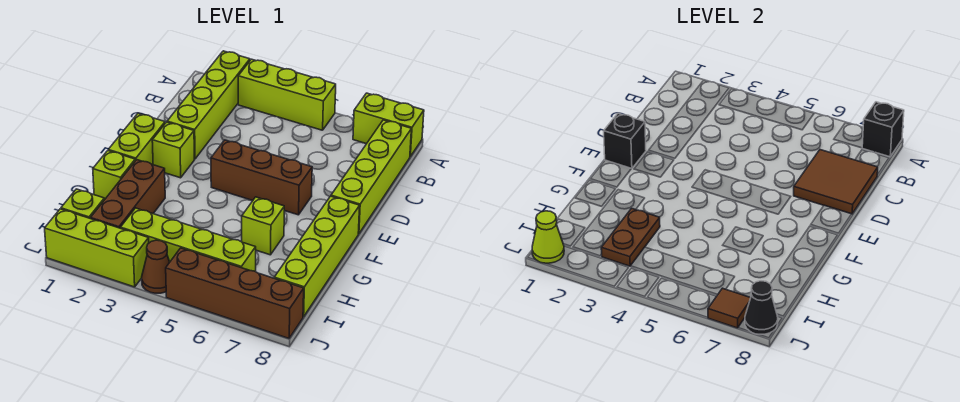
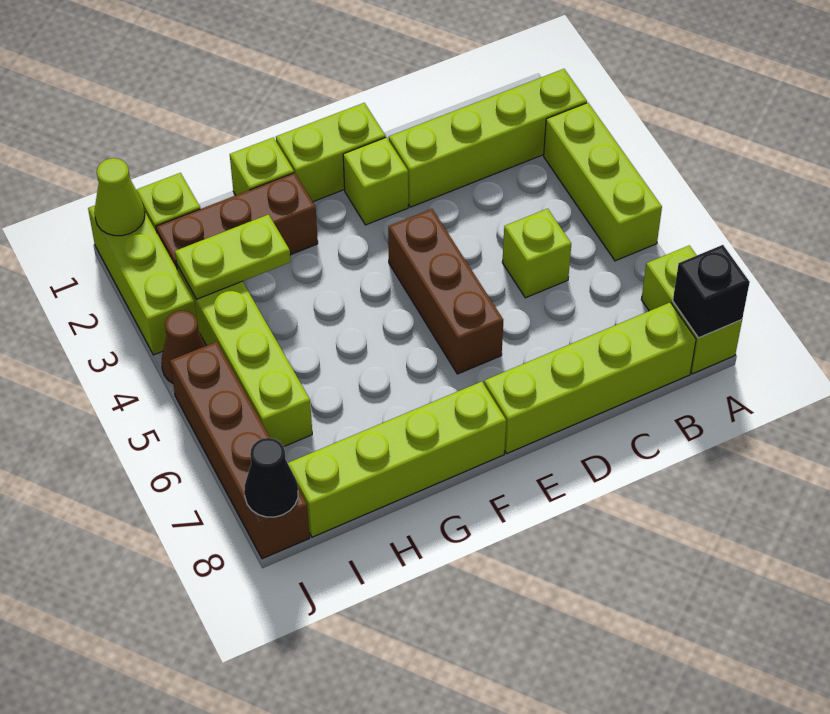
brown tile C7:D8 level 2 -> none
black brick E1 level 2 -> none
lime brick G6 level 1 -> lime brick C5 level 1
brown plate H3:I3 level 2 -> lime plate H3:I3 level 2
brown tile J7 level 2 -> none

